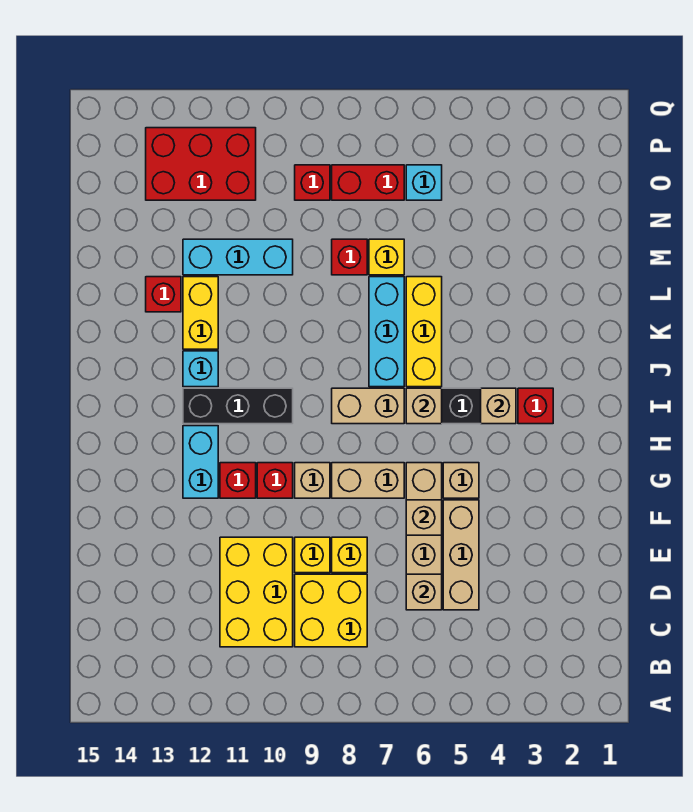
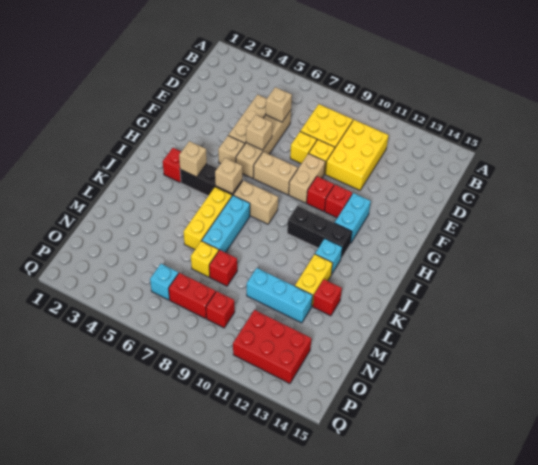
tan brick G9 level 1 -> tan brick F9:G9 level 1

